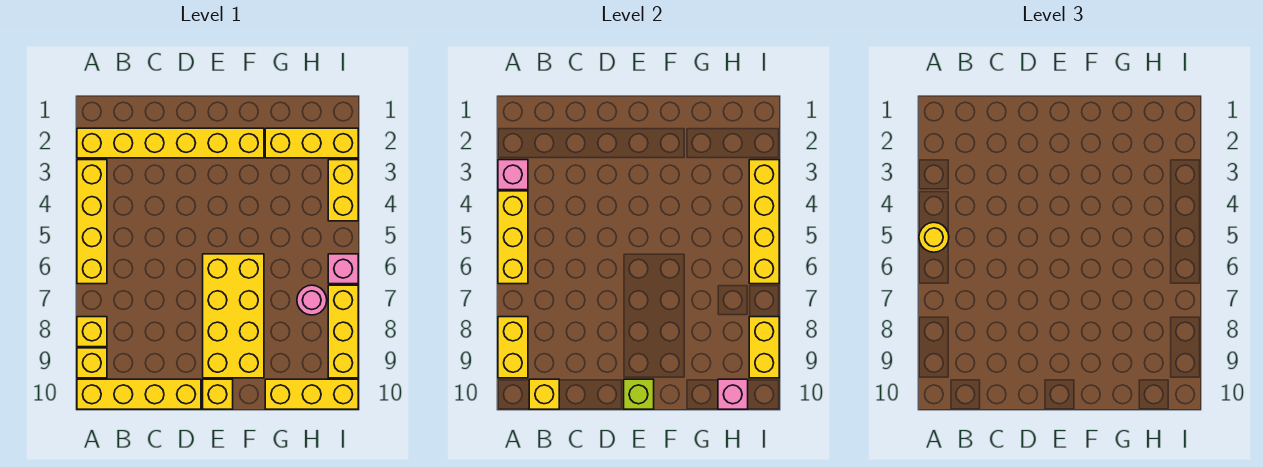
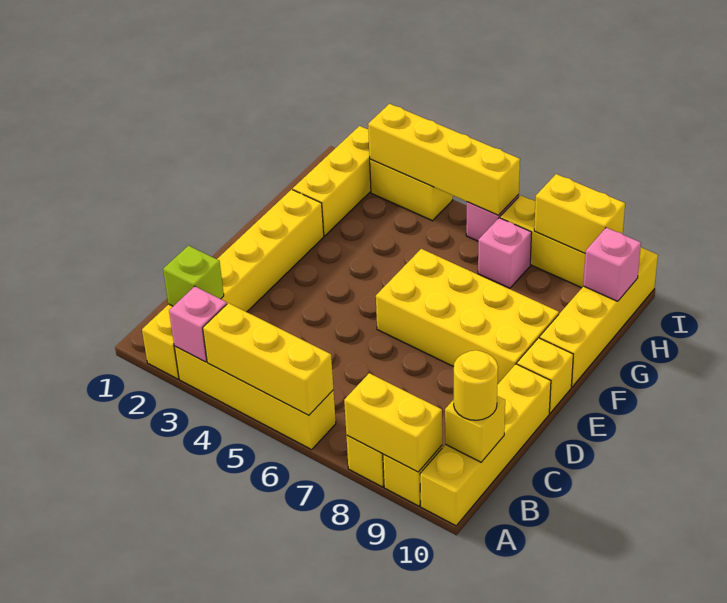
yellow round brick A5 level 3 -> yellow round brick B10 level 3
lime brick E10 level 2 -> lime brick B2 level 2
yellow brick G10:I10 level 1 -> yellow brick F10:I10 level 1
pink round brick H7 level 1 -> pink brick H7 level 1

